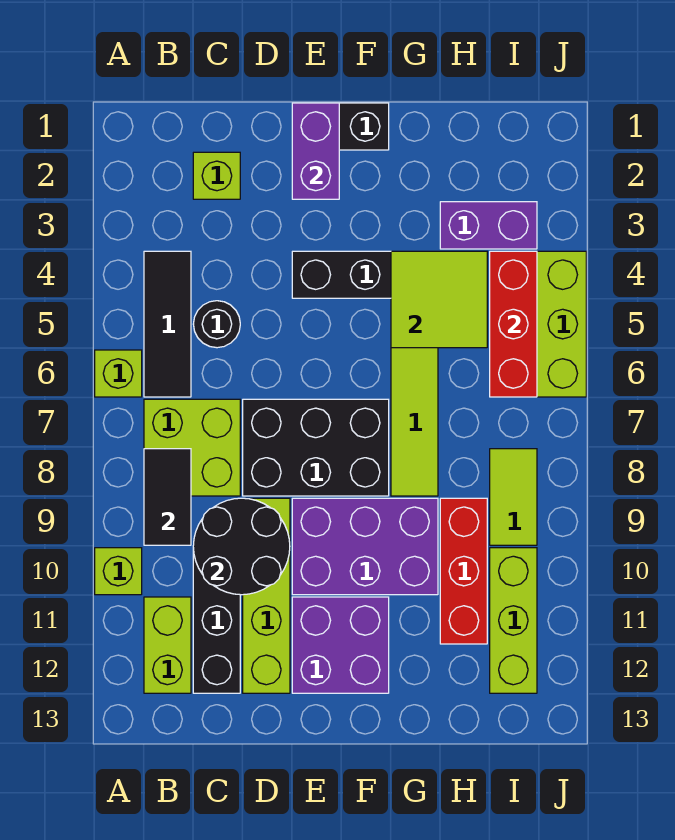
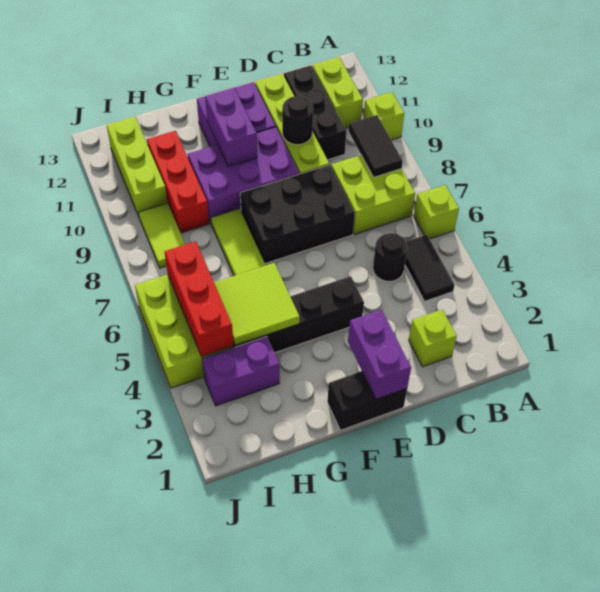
black tile B4:B6 level 1 -> black tile B4:B5 level 1
black round brick C9:D10 level 2 -> black round brick D10 level 2
none -> purple brick F10:F11 level 2

